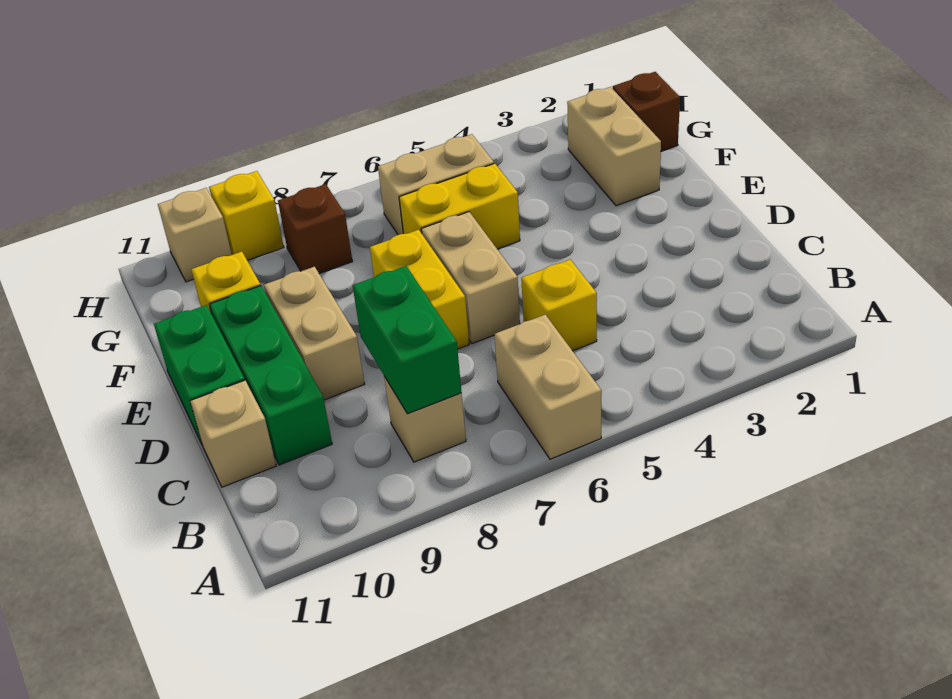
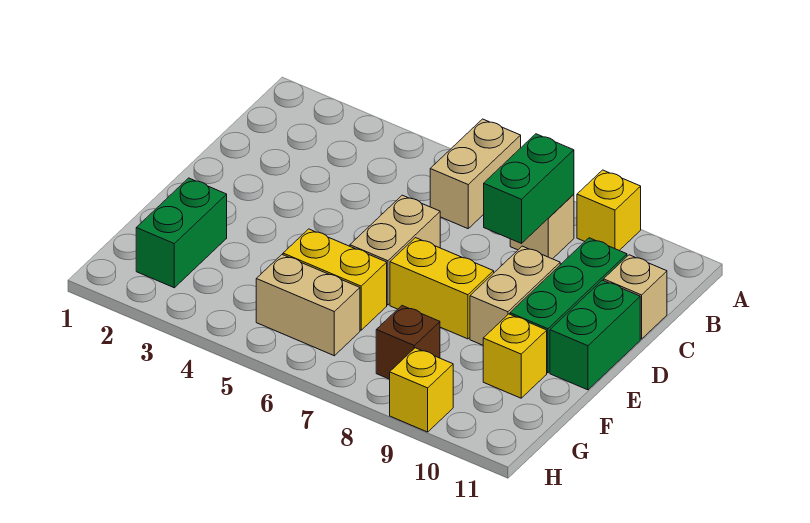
yellow brick C5 level 1 -> yellow brick A9 level 1
yellow brick D7:E7 level 1 -> yellow brick E7:E8 level 1
tan brick F2:G2 level 1 -> green brick F2:G2 level 1
brown brick G1 level 1 -> none
tan brick H10 level 1 -> none

